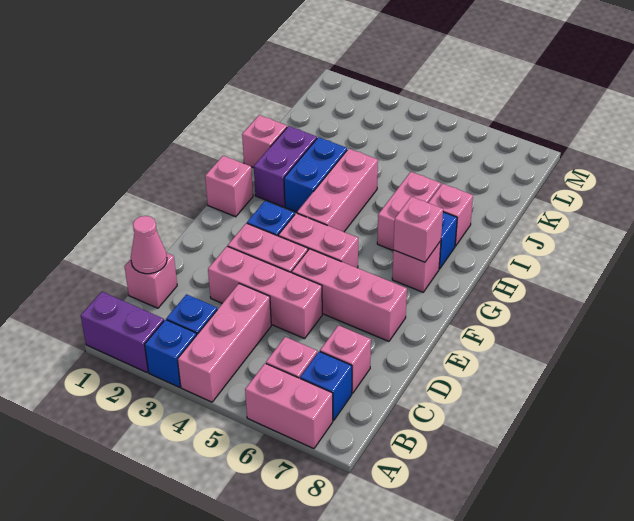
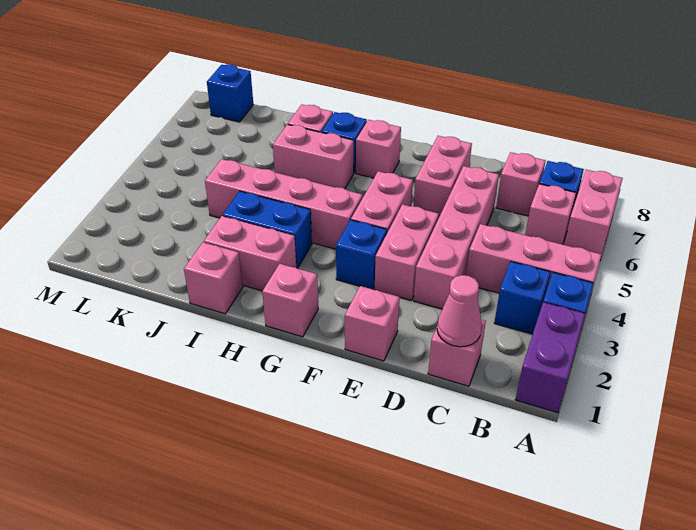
pink brick D3:D5 level 1 -> pink brick D3:D6 level 1
pink brick E5:E7 level 1 -> pink brick E6:E7 level 1
pink brick G4:I4 level 1 -> pink brick G4:J4 level 1
pink brick G7 level 2 -> pink brick E1 level 1
purple brick H2:I2 level 1 -> pink brick H2:I2 level 1
none -> blue brick L8 level 1

